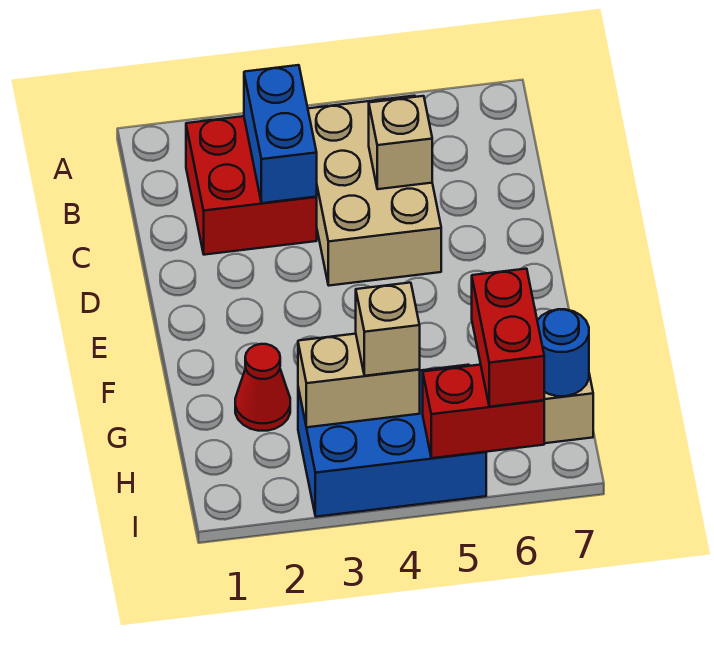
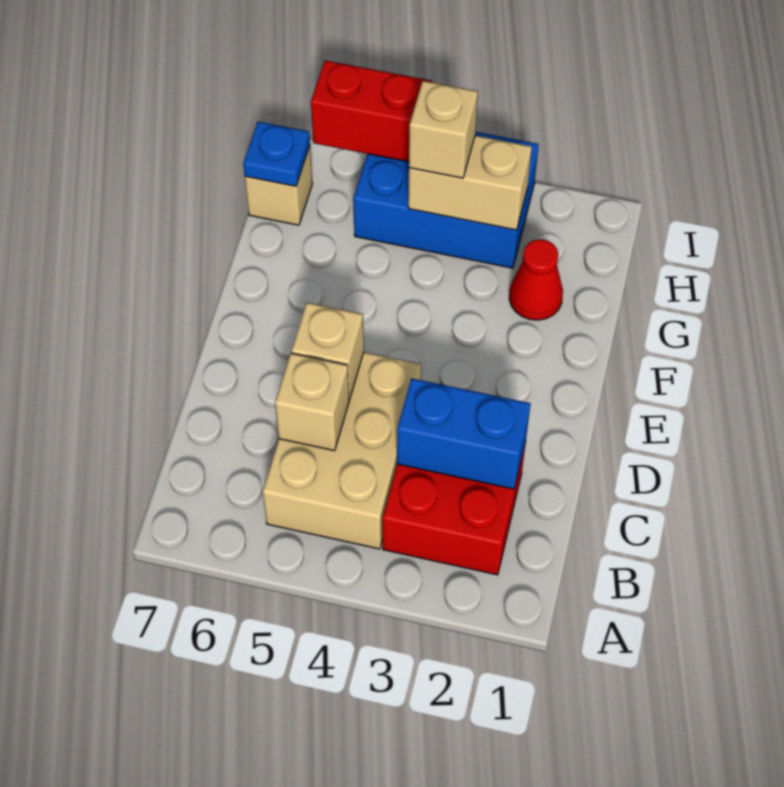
blue brick B3:C3 level 2 -> blue brick C2:C3 level 2
none -> tan brick D5 level 2
red brick H6:I6 level 3 -> none
blue round brick H7 level 2 -> blue plate H7 level 2

